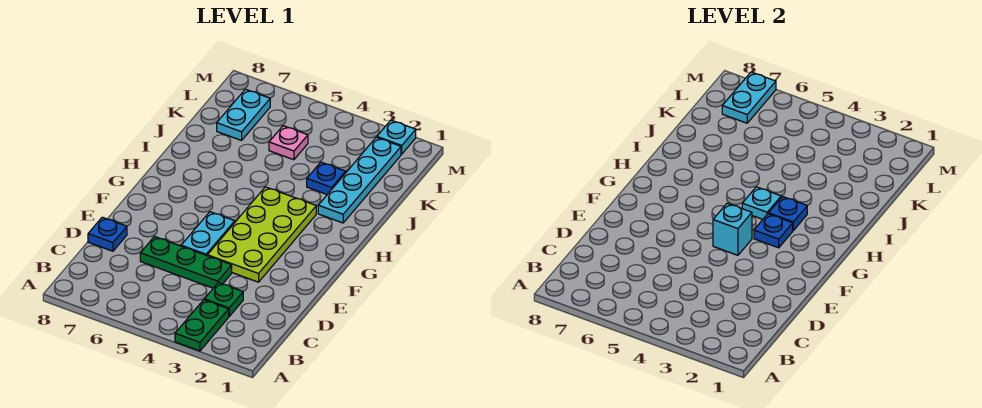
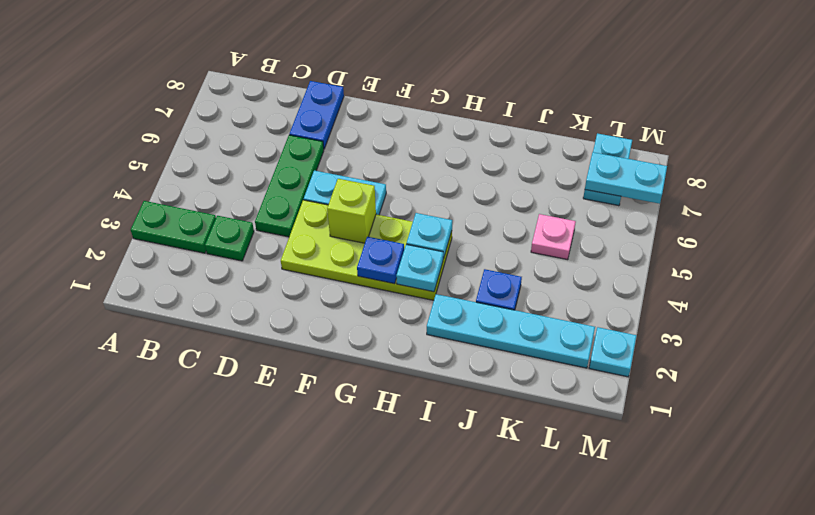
blue plate D8 level 1 -> blue plate D7:D8 level 1
cyan brick F4 level 2 -> lime brick F4 level 2
blue plate H3 level 2 -> cyan plate H3 level 2
cyan plate K7:L7 level 1 -> cyan plate L7:L8 level 1

